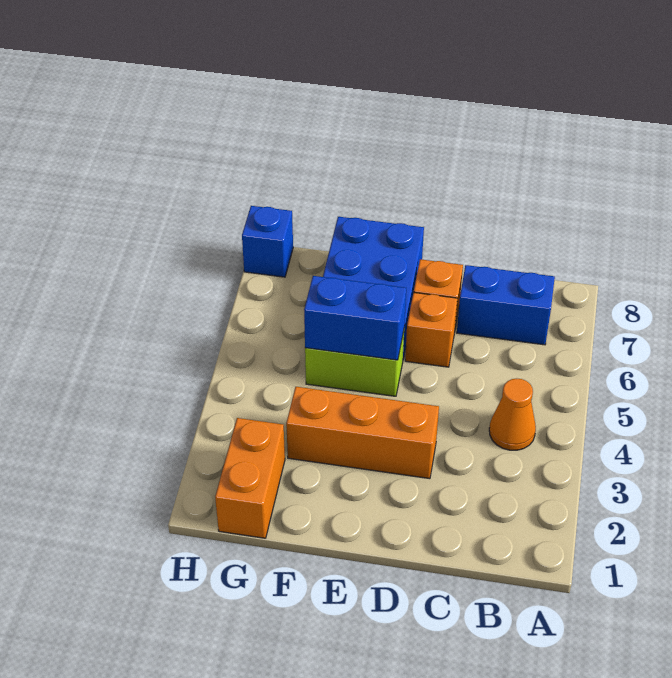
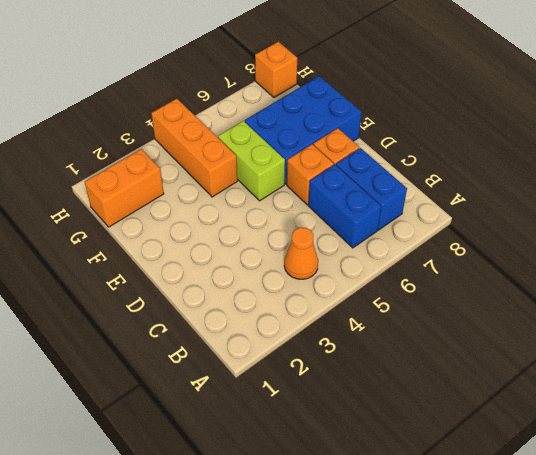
orange brick D3:F3 level 1 -> orange brick F4:H4 level 1
blue brick E5:F5 level 2 -> blue brick B6:C6 level 1
blue brick H8 level 1 -> orange brick H8 level 1

